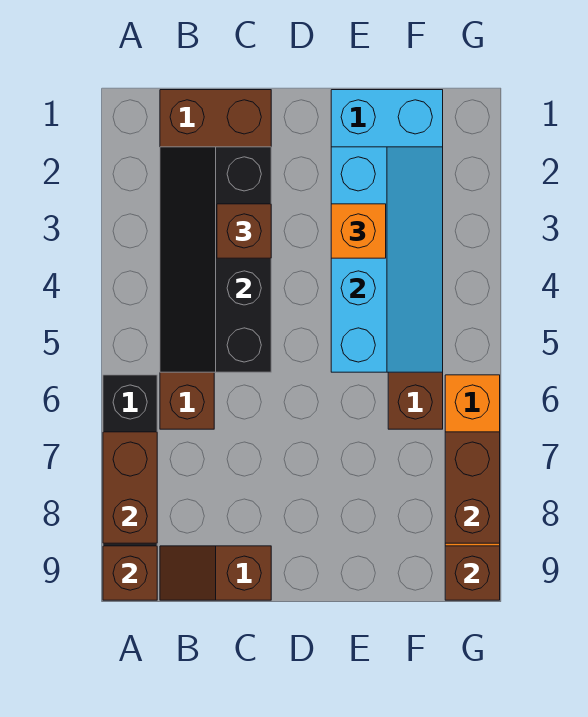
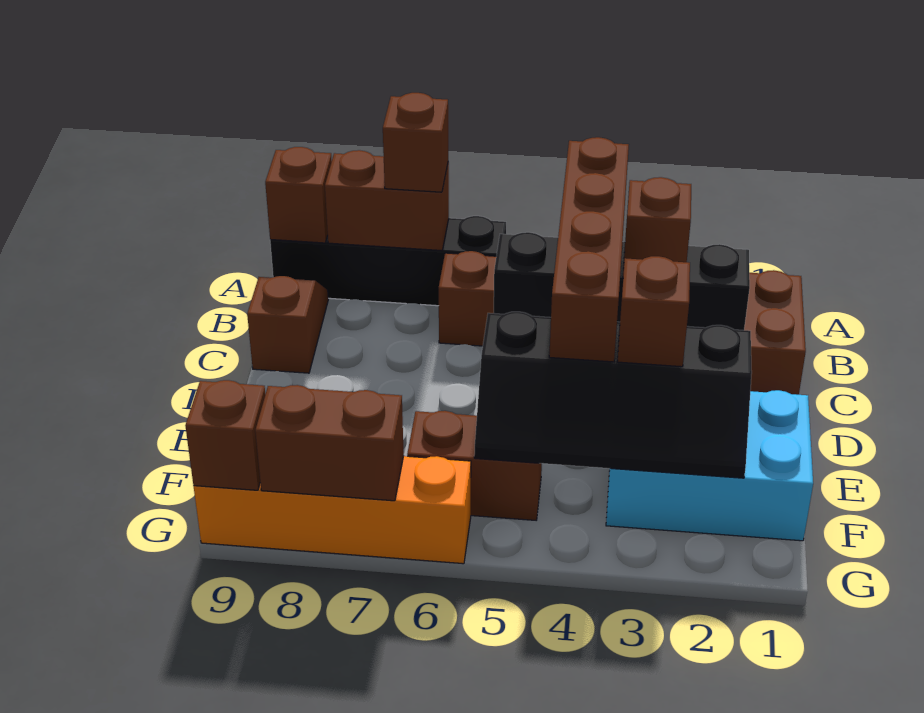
none -> brown brick A7 level 3
none -> brown brick B4:E4 level 3
cyan slope E2:F5 level 2 top E -> black slope E2:F5 level 2 top E
orange brick E3 level 3 -> brown brick E3 level 3

